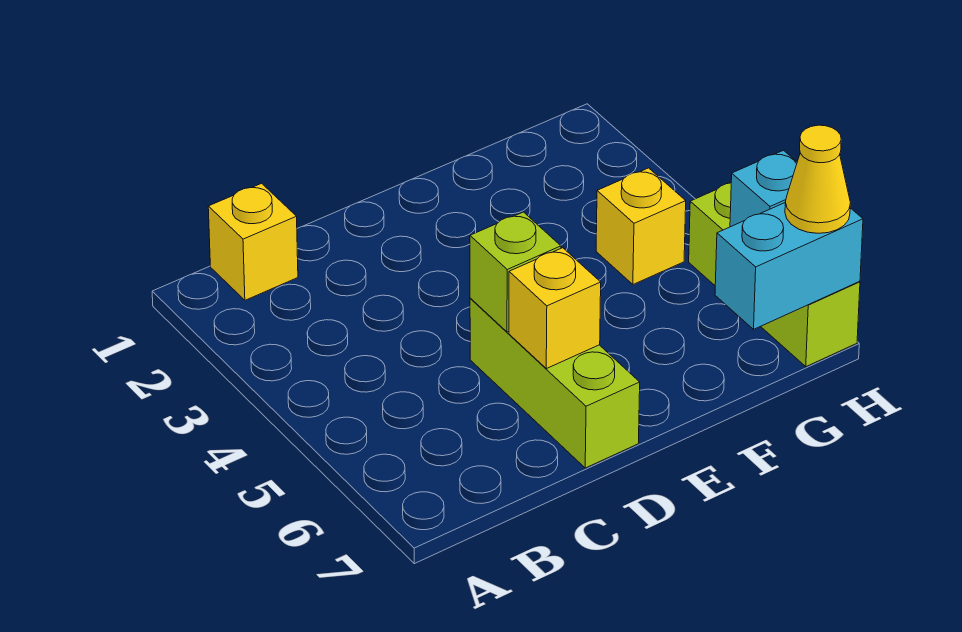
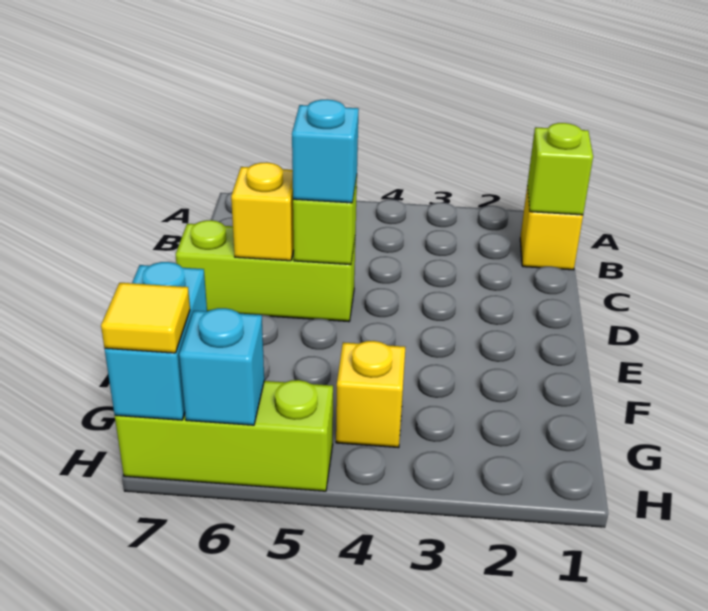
none -> lime brick B1 level 2
none -> cyan brick D5 level 3
yellow cone H7 level 3 -> yellow tile H7 level 3

